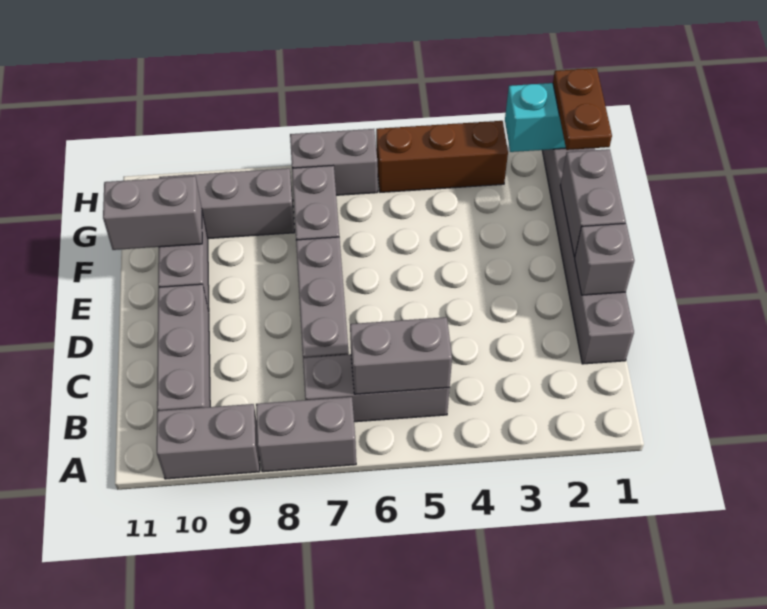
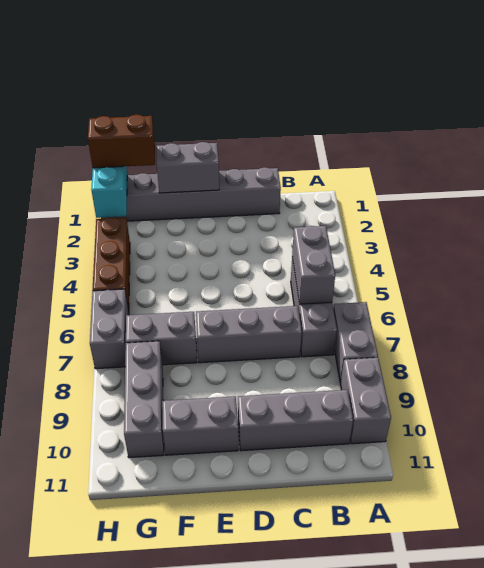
grey brick D1 level 2 -> none
grey brick F10:F11 level 2 -> none
brown plate G1:H1 level 3 -> brown brick G1:H1 level 3

